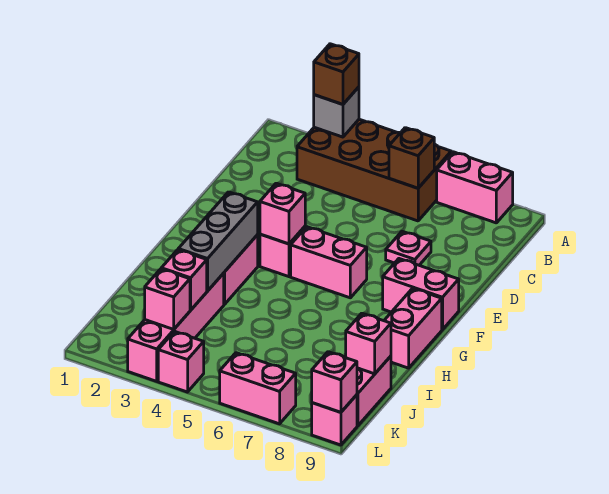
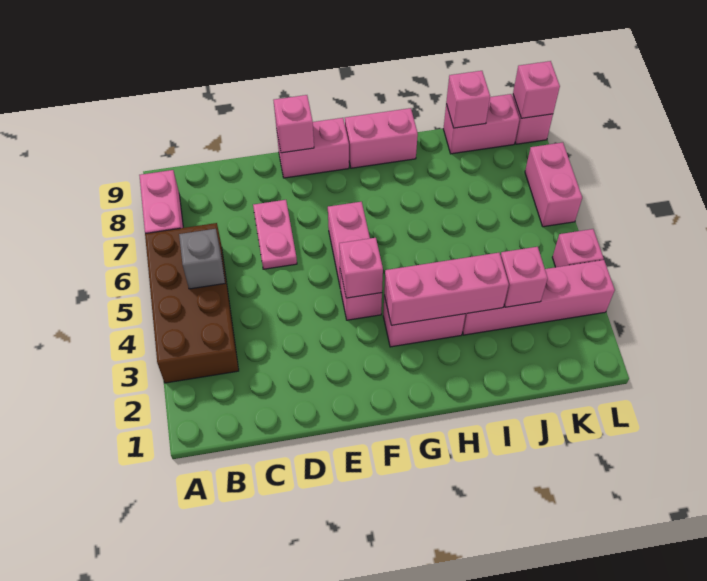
grey brick A3 level 2 -> grey brick B5 level 2
brown brick A3 level 3 -> none
brown brick B6 level 2 -> none
pink plate D7 level 1 -> pink plate D6:D7 level 1
pink brick F8:F9 level 1 -> pink brick E9:F9 level 1
grey brick G3:I3 level 2 -> pink brick G3:I3 level 2
pink brick K3 level 2 -> pink brick E9 level 2

